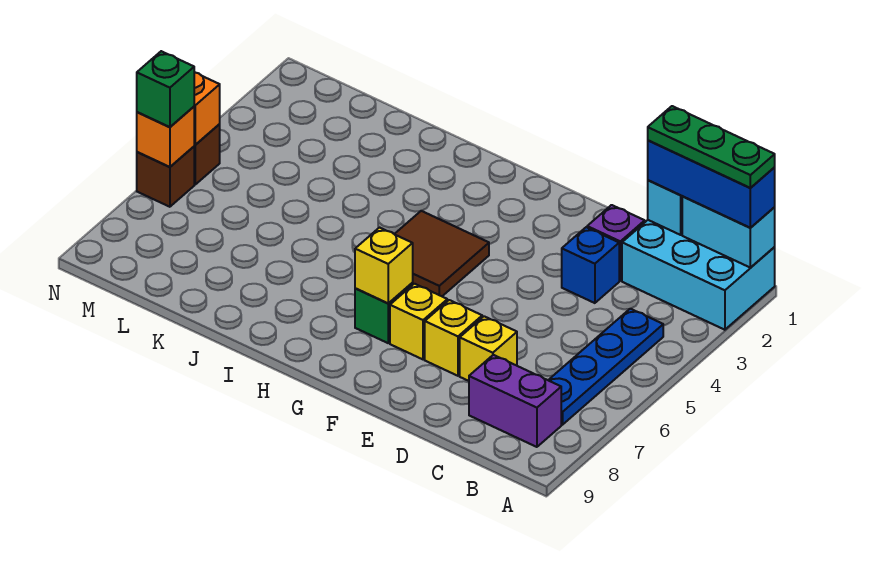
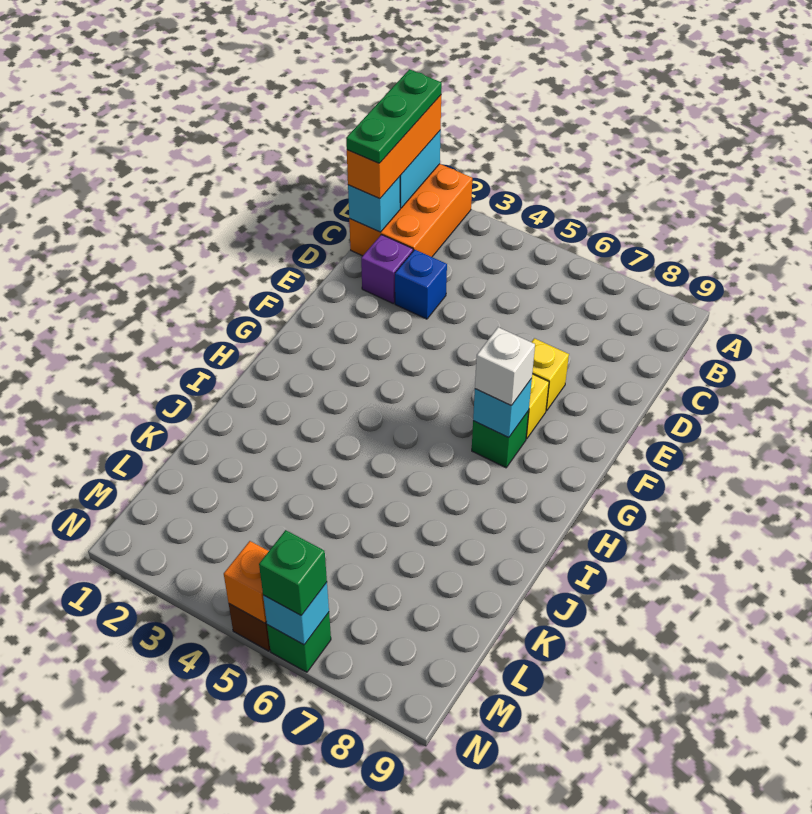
cyan brick A1:C2 level 1 -> orange brick A1:C2 level 1
blue brick A1:C1 level 3 -> orange brick A1:C1 level 3
blue plate B4:B7 level 1 -> none
purple brick B8:C8 level 1 -> none
yellow brick D7 level 1 -> none
brown tile G4:H5 level 1 -> none
yellow brick G7 level 2 -> cyan brick G7 level 2
none -> white brick G7 level 3
brown brick N6 level 1 -> green brick N6 level 1
orange brick N6 level 2 -> cyan brick N6 level 2

